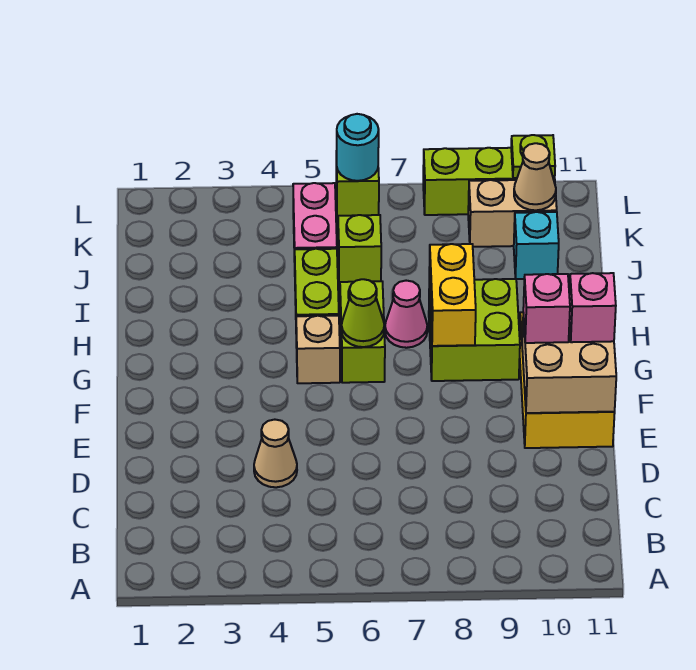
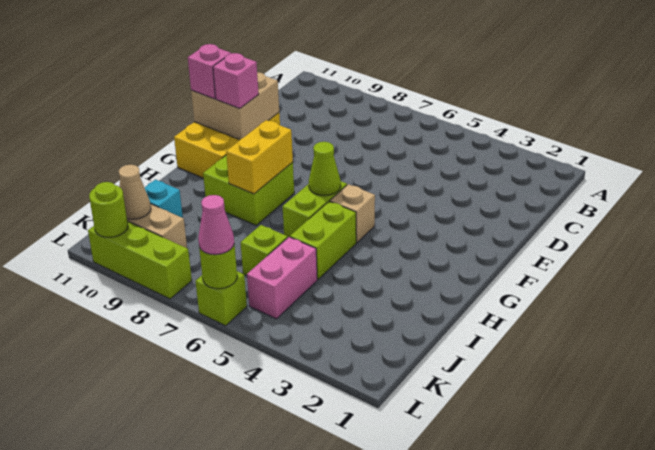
tan cone D4 level 1 -> none
pink cone H7 level 1 -> pink cone L6 level 3
cyan round brick L6 level 2 -> lime round brick L6 level 2
lime plate L10 level 2 -> lime round brick L10 level 2

